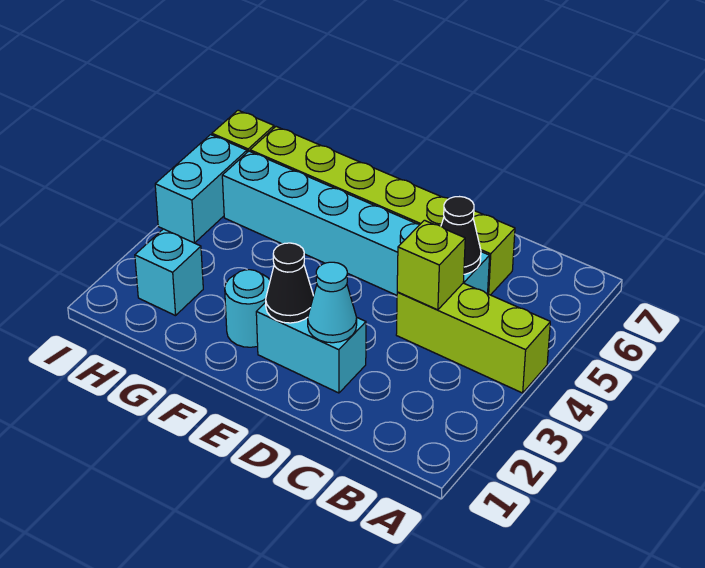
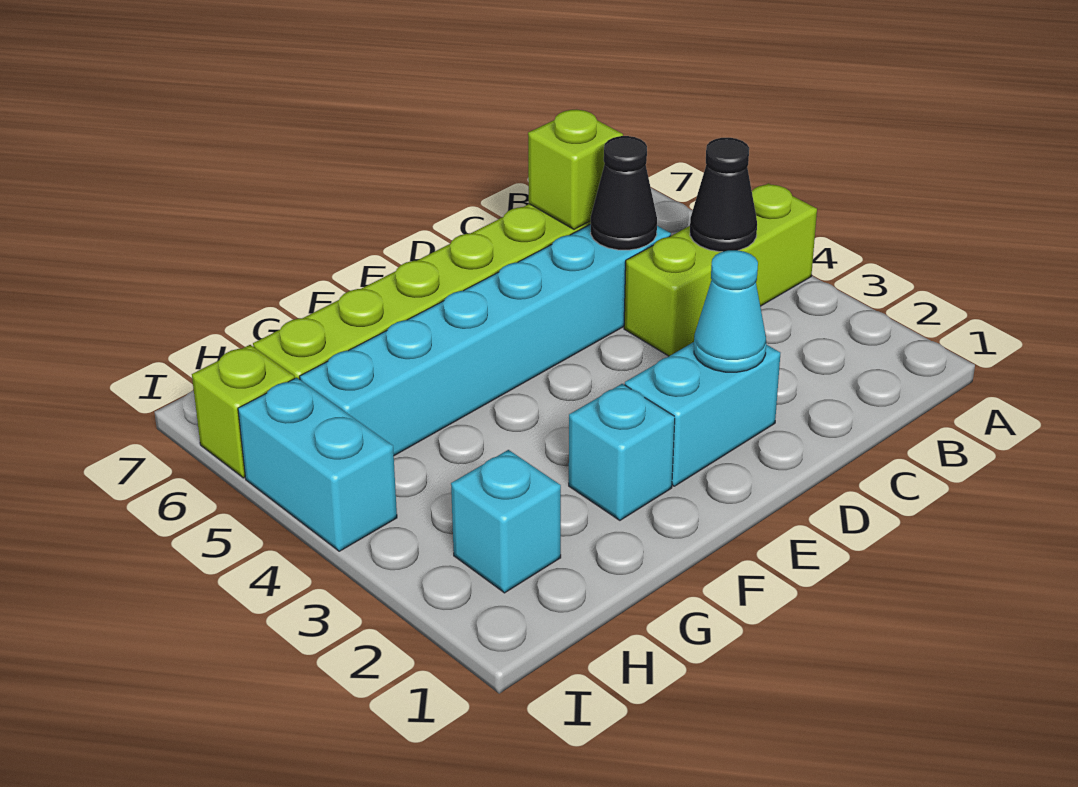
lime brick C4 level 2 -> lime brick C6 level 2
black cone E2 level 2 -> black cone B4 level 2
cyan round brick F2 level 1 -> cyan brick F2 level 1

